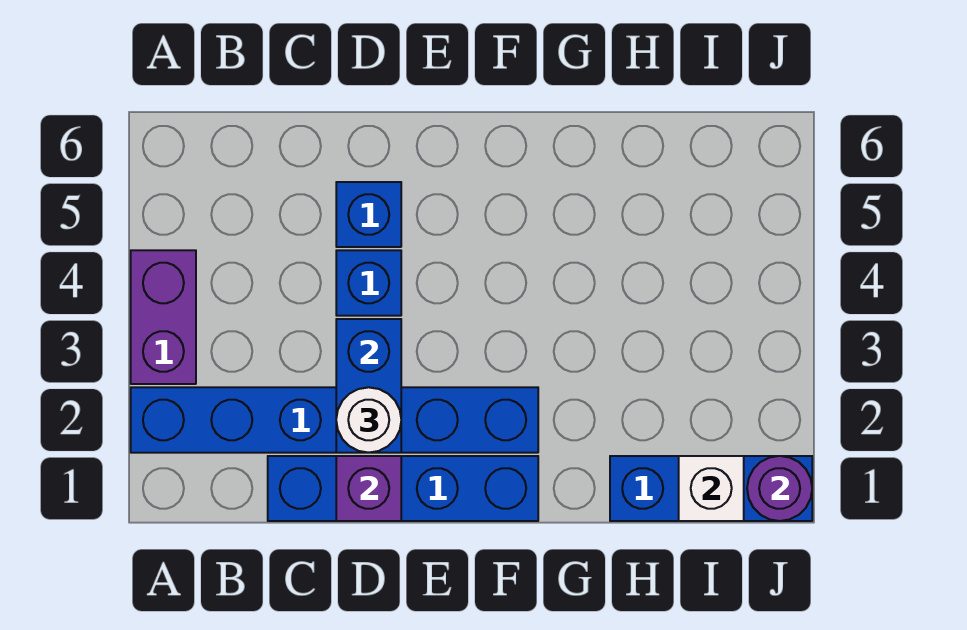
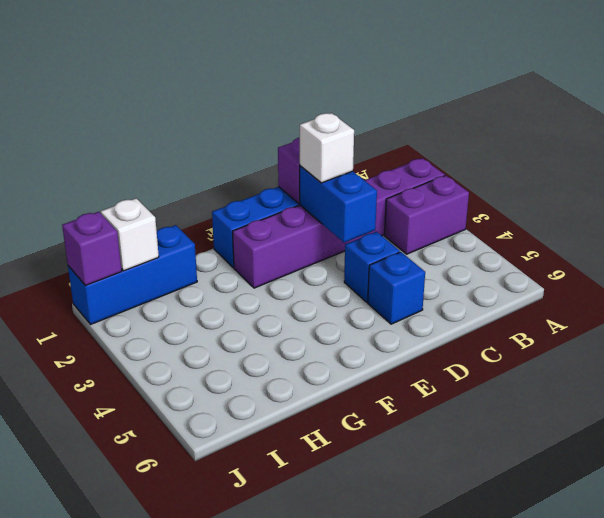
blue brick A2:F2 level 1 -> purple brick A2:F2 level 1
purple brick A3:A4 level 1 -> purple brick A3:B3 level 1
white round brick D2 level 3 -> white brick D2 level 3
purple round brick J1 level 2 -> purple brick J1 level 2

